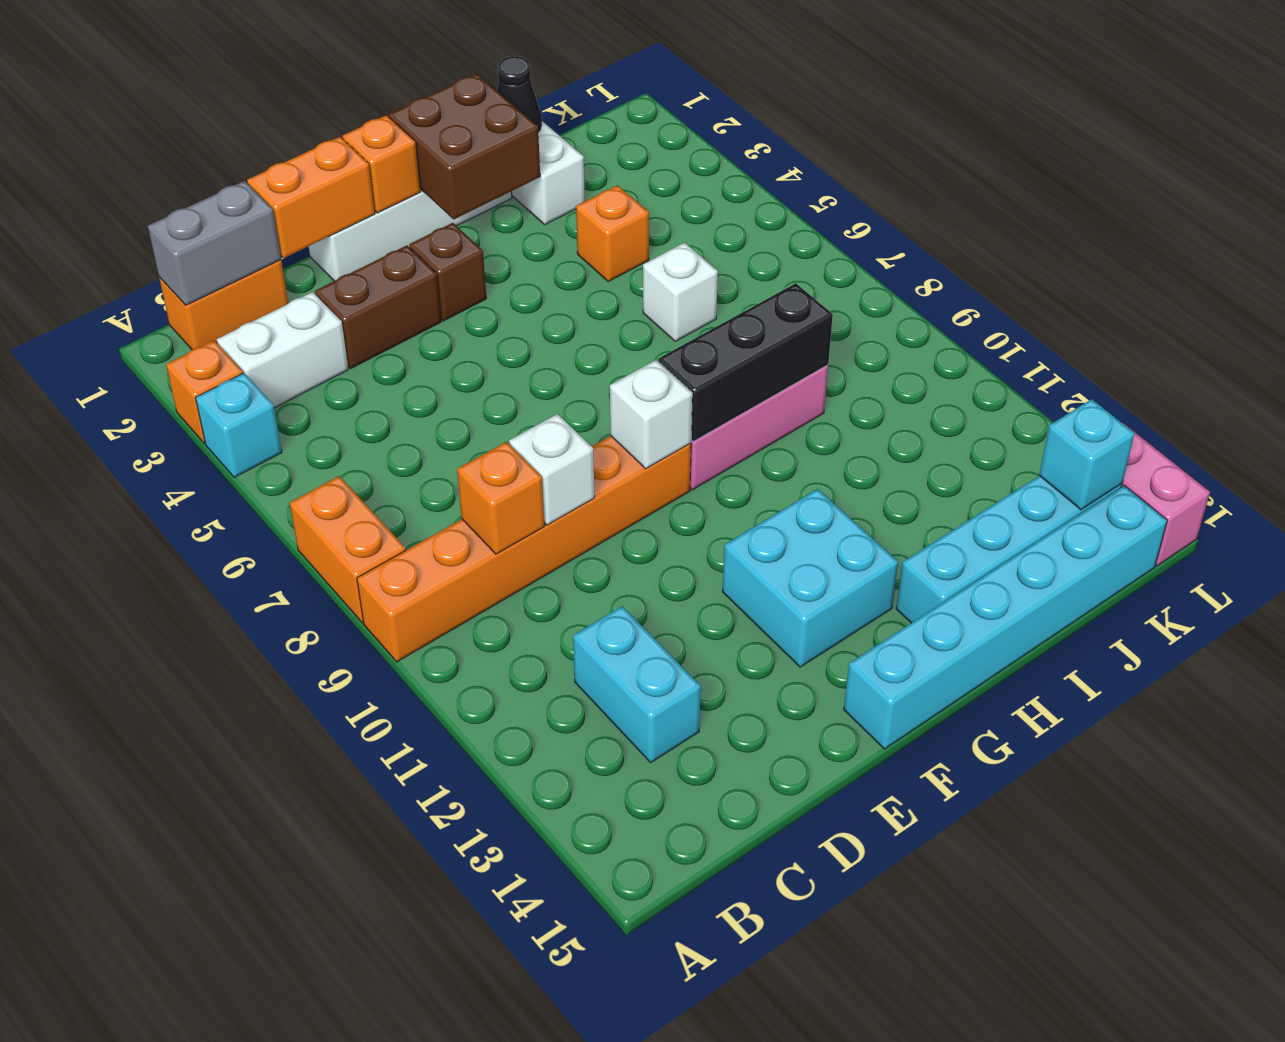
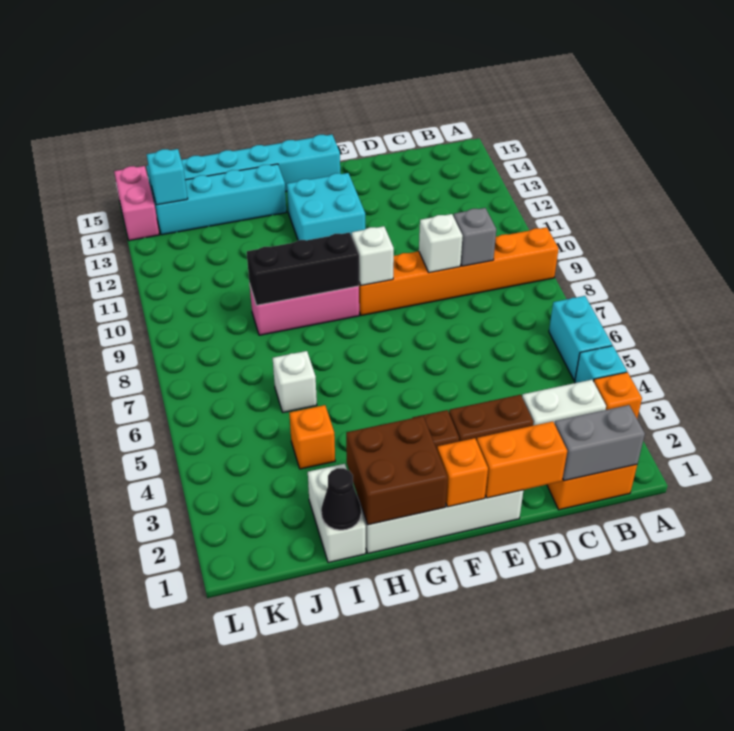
orange brick A7:A8 level 1 -> none
orange brick C9 level 2 -> grey brick C9 level 2
cyan brick C12:C13 level 1 -> cyan brick A5:A6 level 1

